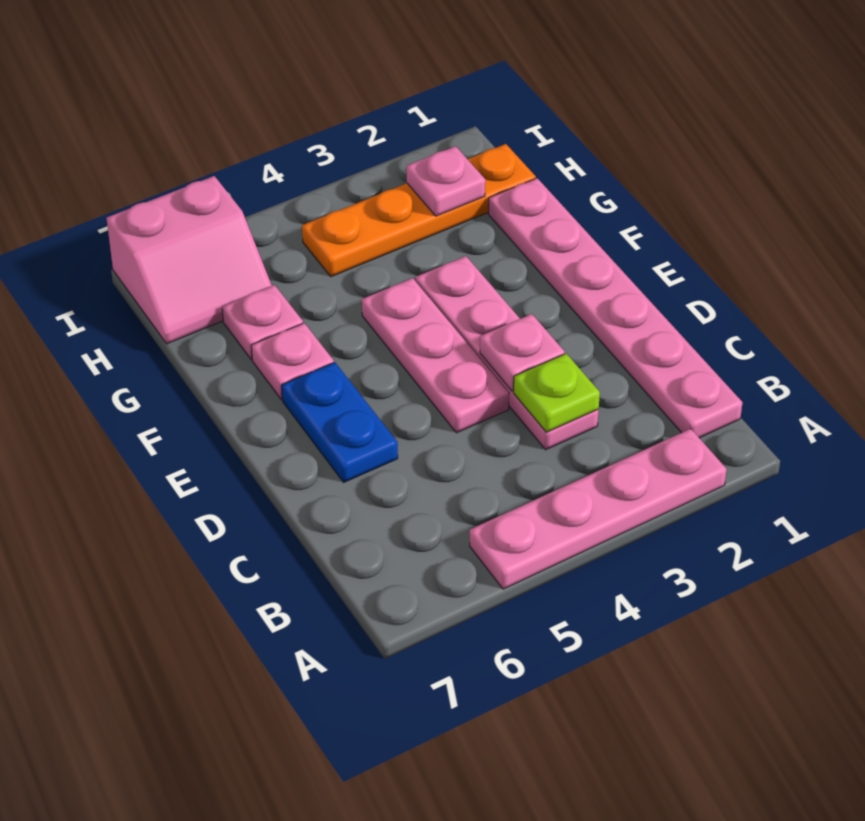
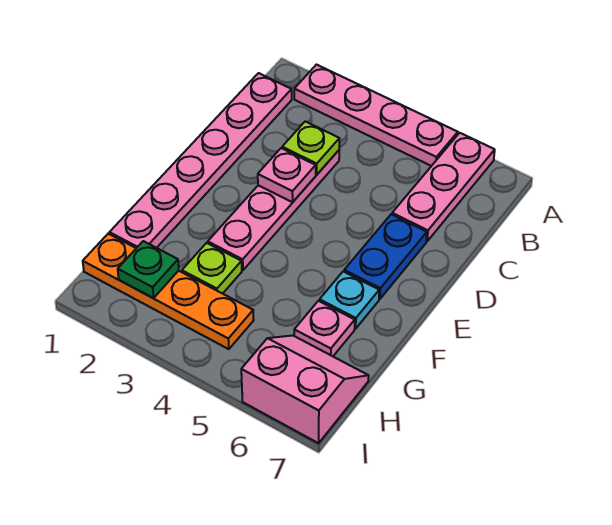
pink plate D4:F4 level 1 -> pink plate A6:C6 level 1
pink plate F6 level 1 -> cyan plate F6 level 1
none -> lime plate G3 level 1
pink plate H2 level 2 -> green plate H2 level 2

